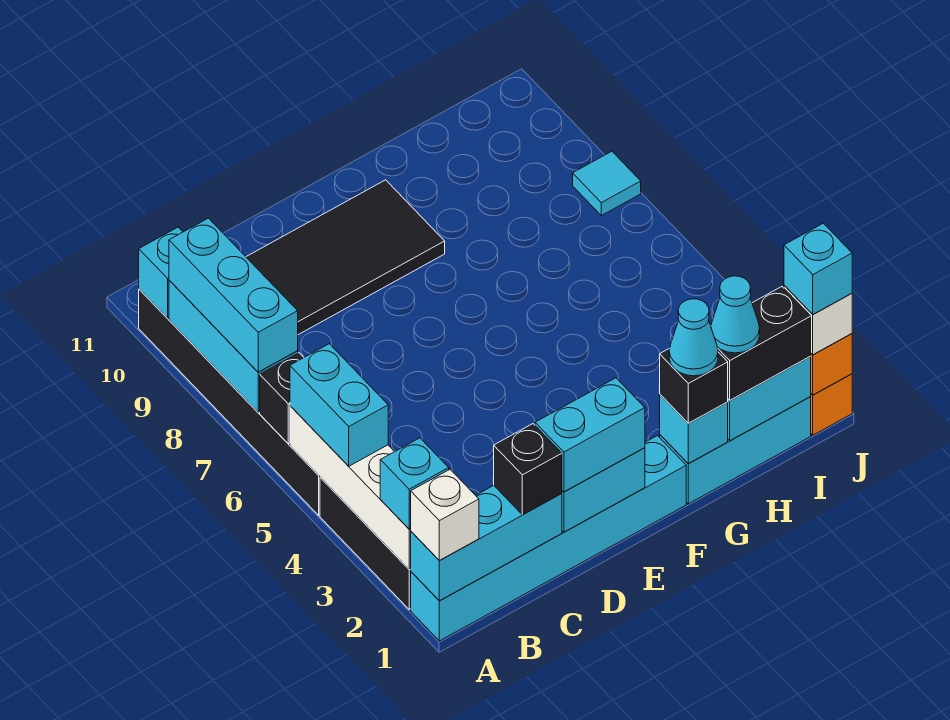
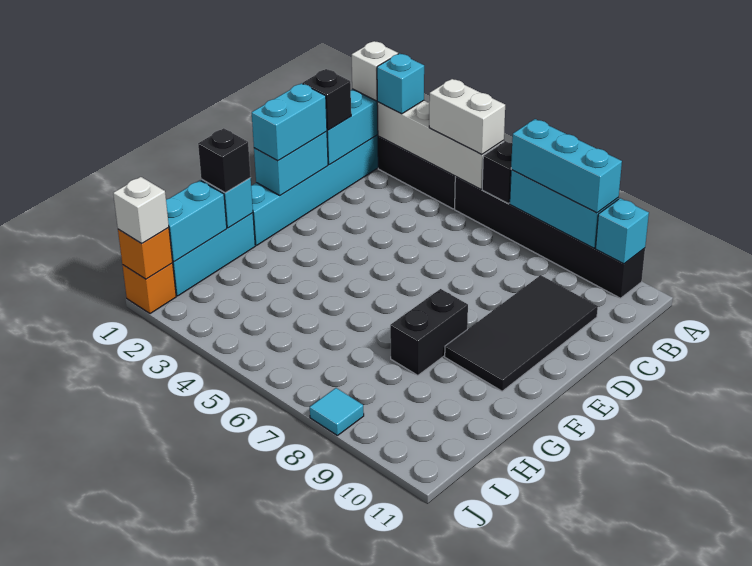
cyan brick A4:A5 level 3 -> white brick A4:A5 level 3
cyan cone G1 level 4 -> none
black brick H1:I1 level 3 -> black brick F8:G8 level 1
cyan cone H1 level 4 -> none
cyan brick J1 level 4 -> none

